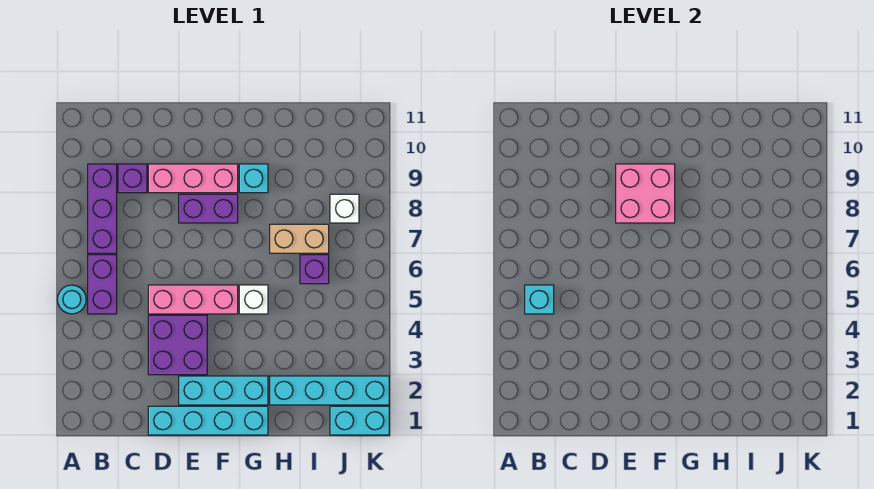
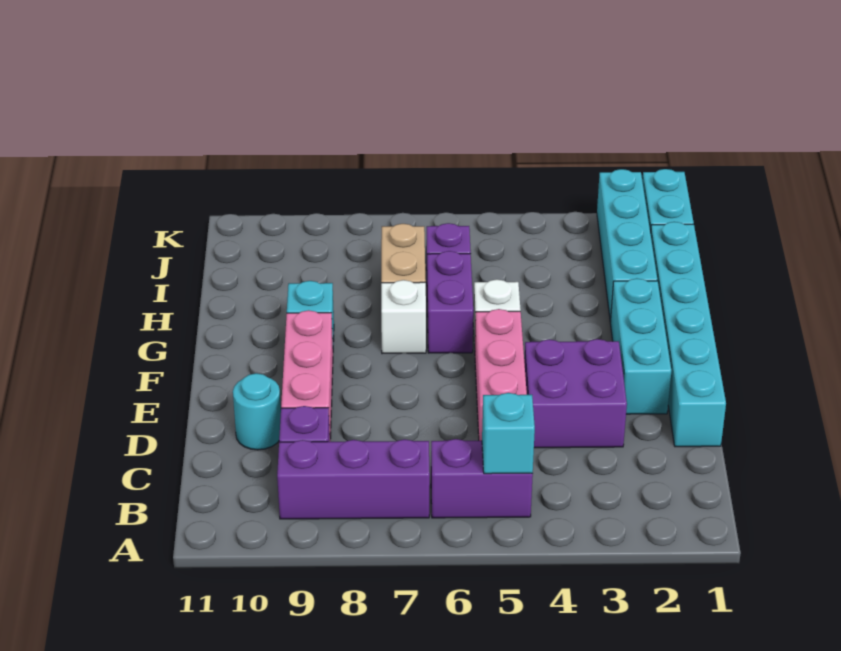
cyan round brick A5 level 1 -> cyan round brick D10 level 1
cyan brick D1:G1 level 1 -> cyan brick D1:I1 level 1
purple brick E8:F8 level 1 -> purple brick G6:H6 level 1
pink brick E8:F9 level 2 -> none
white brick J8 level 1 -> white brick G7 level 1

